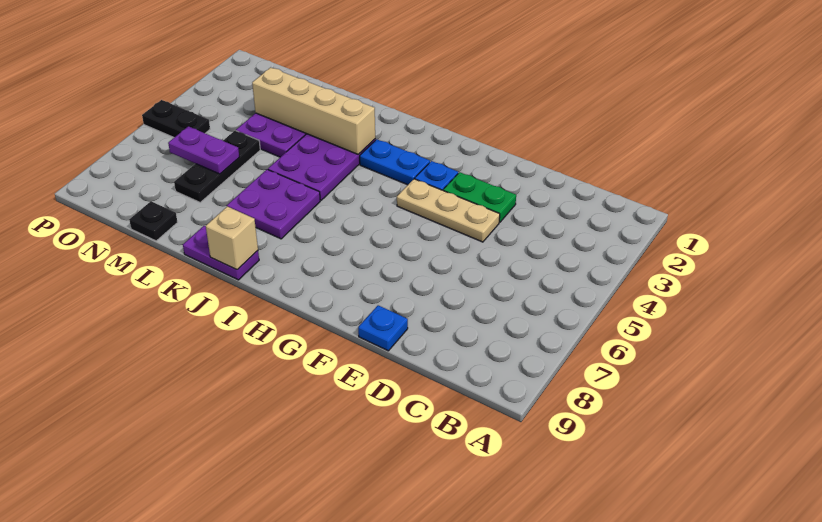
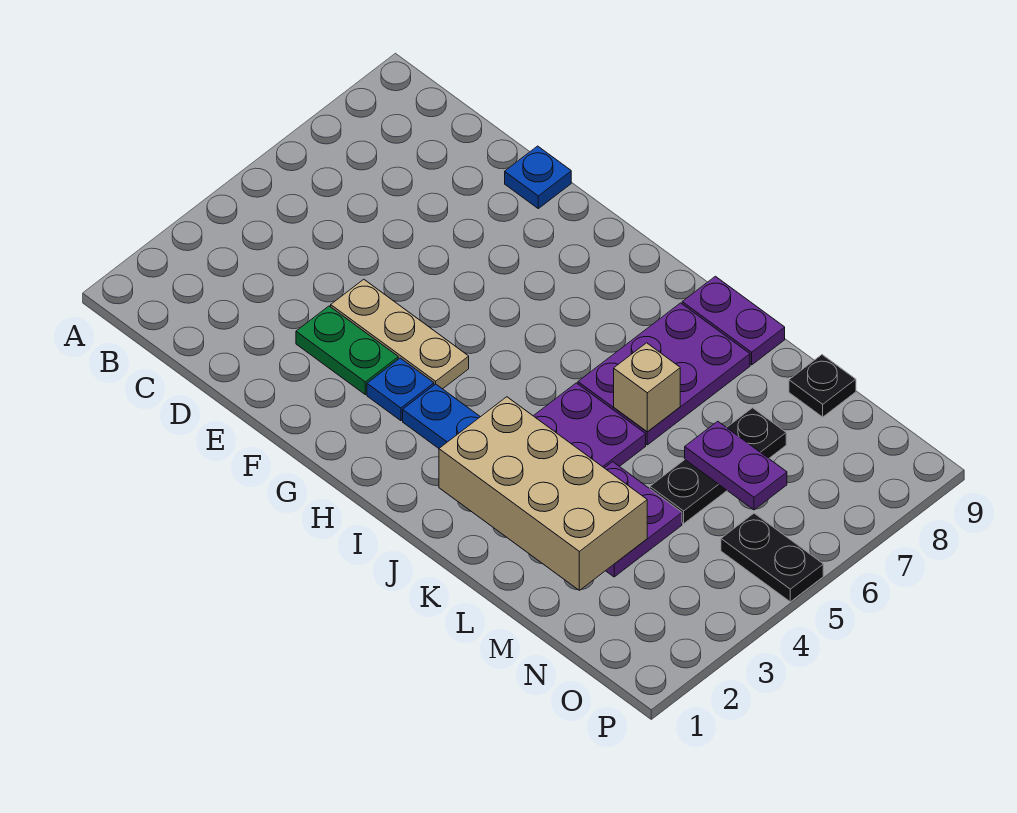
tan brick J3:M3 level 2 -> tan brick J2:M3 level 2
purple plate J6:K7 level 1 -> purple plate J6:K8 level 1
tan brick J9 level 2 -> tan brick K6 level 2

